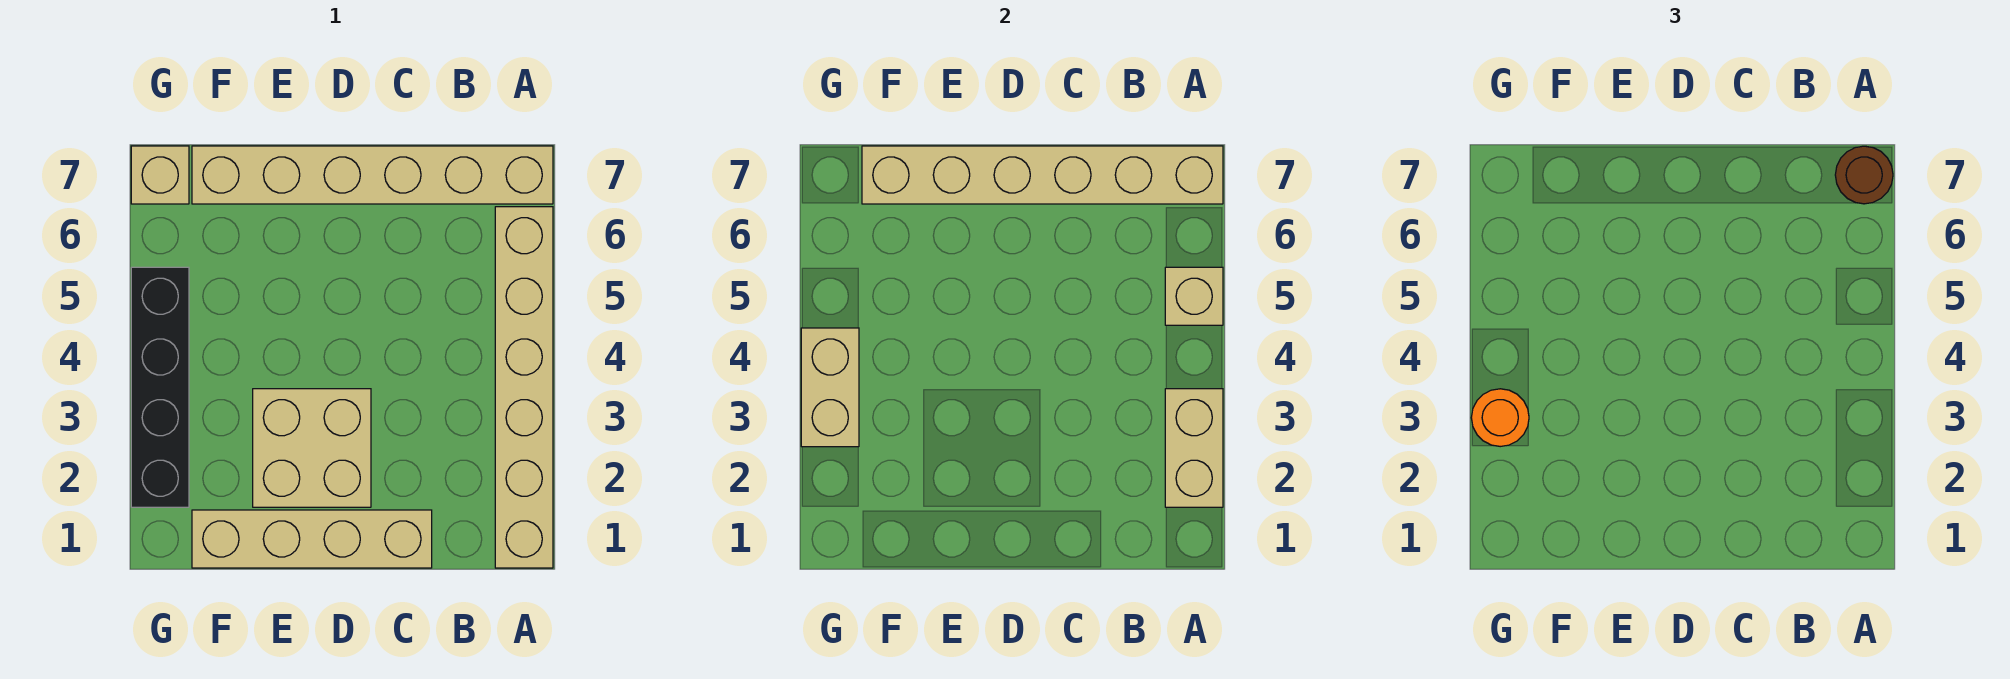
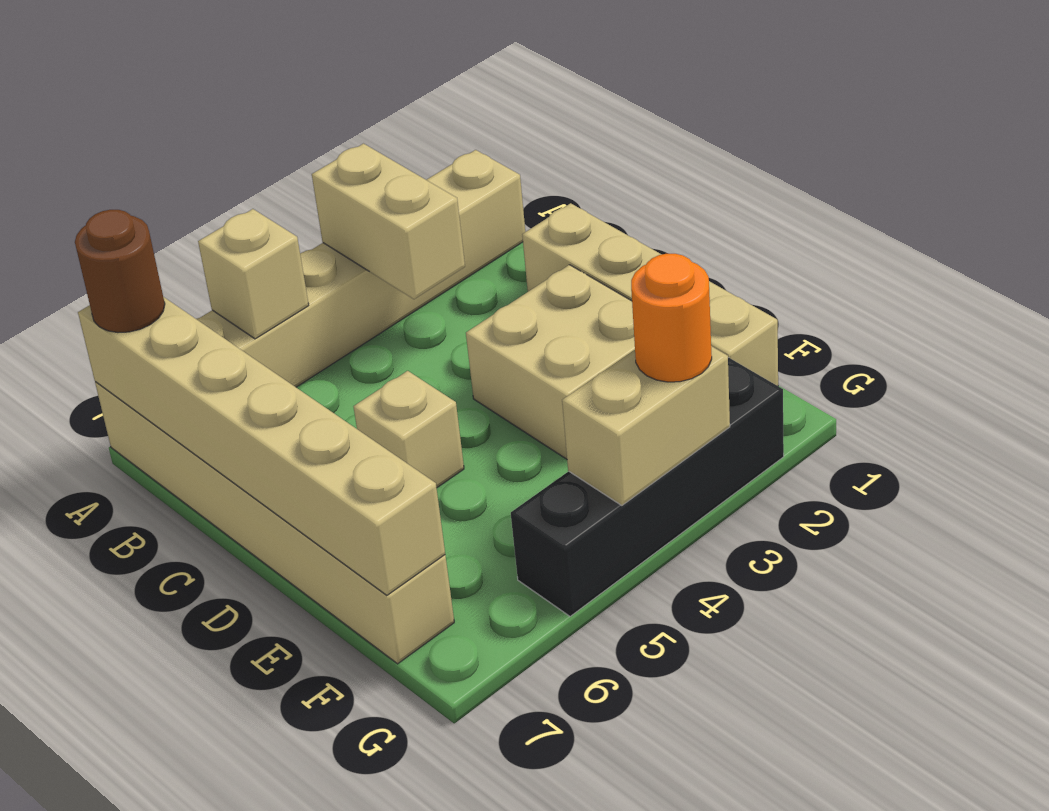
tan brick A2:A3 level 2 -> tan brick A3:B3 level 2
tan brick G7 level 1 -> tan brick D5 level 1

